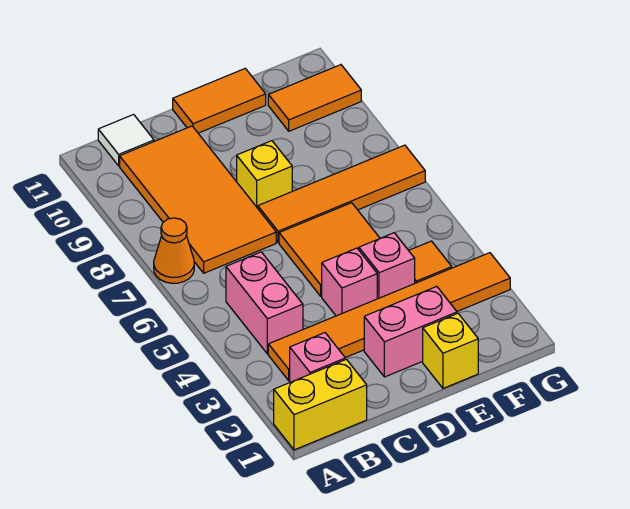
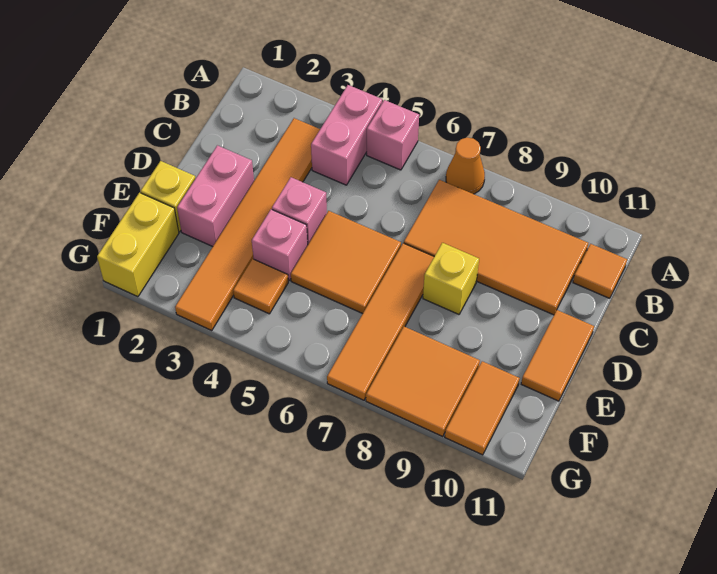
yellow brick A1:B1 level 1 -> yellow brick F1:G1 level 1
pink brick B2 level 1 -> pink brick A5 level 1
pink brick B4:B5 level 1 -> pink brick A4:B4 level 1
white tile B11 level 1 -> orange tile B11 level 1
none -> orange tile F8:G9 level 1

